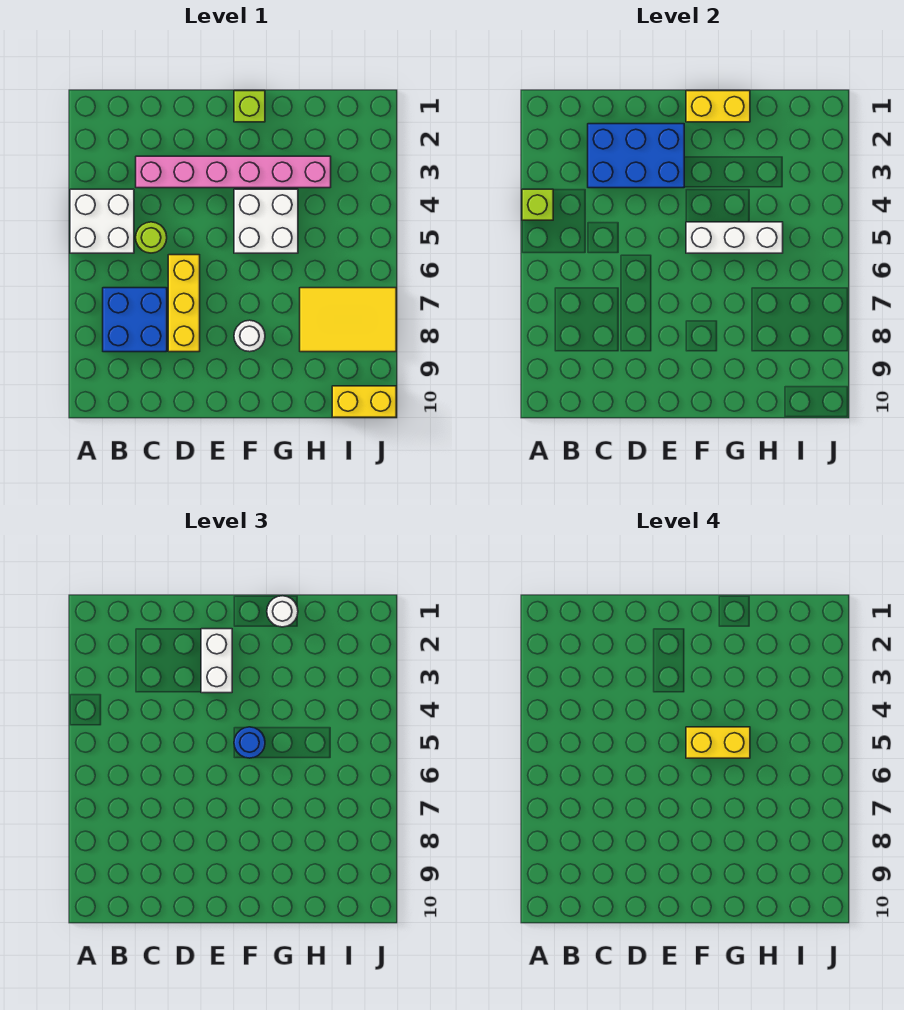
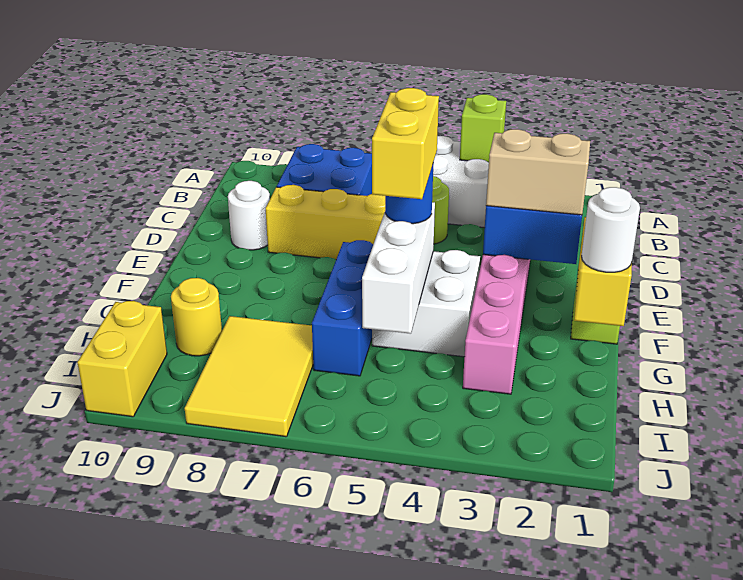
white brick E2:E3 level 3 -> tan brick E2:E3 level 3
none -> blue brick F6:H6 level 1
white round brick F8 level 1 -> white round brick D9 level 1
none -> yellow round brick H9 level 1

